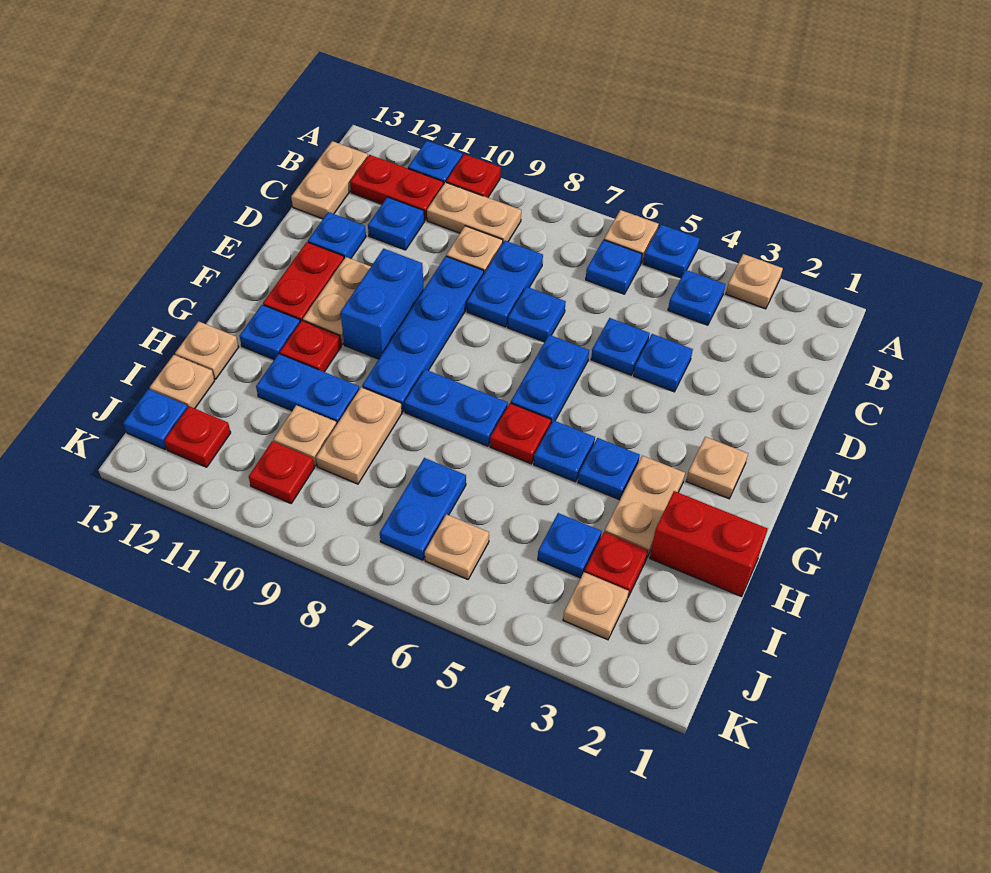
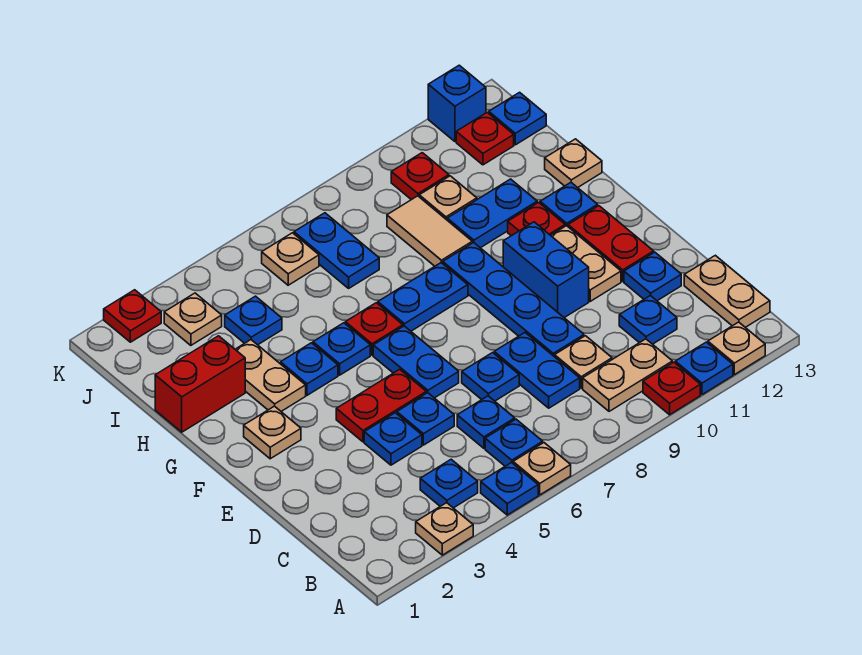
red plate B11:B12 level 1 -> red plate E4:E5 level 1
none -> blue plate C6 level 1
tan plate H9:I9 level 1 -> tan tile H9:I9 level 1
red plate I3 level 1 -> red plate K2 level 1
tan plate I13 level 1 -> tan plate A12 level 1
none -> blue brick K12 level 1

